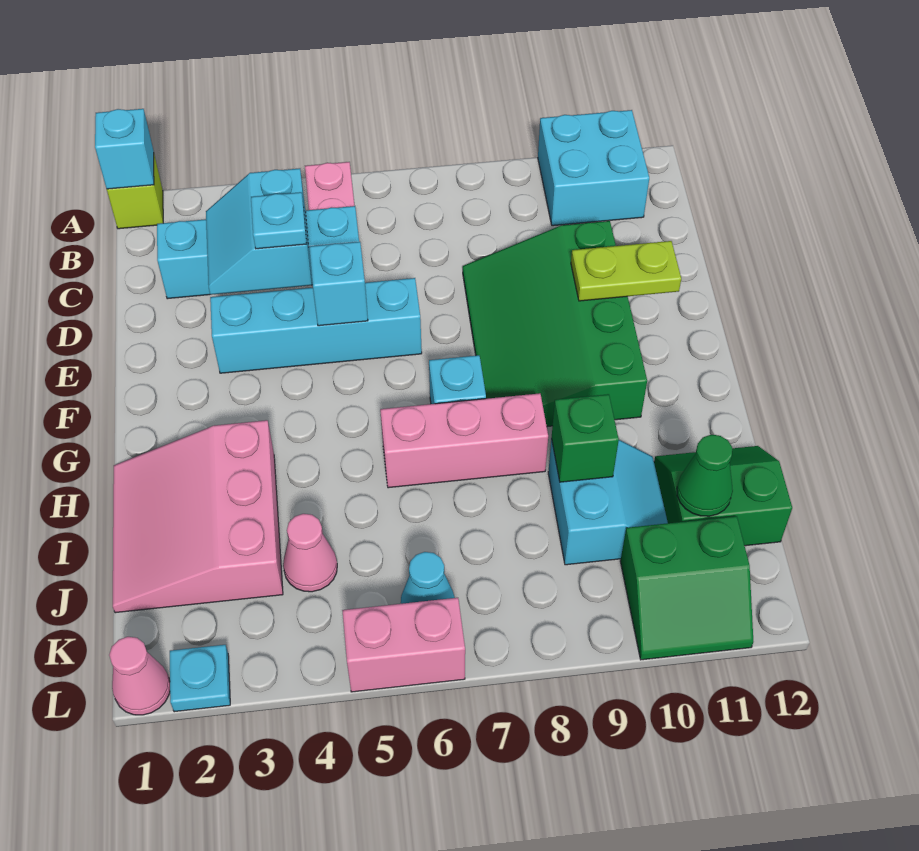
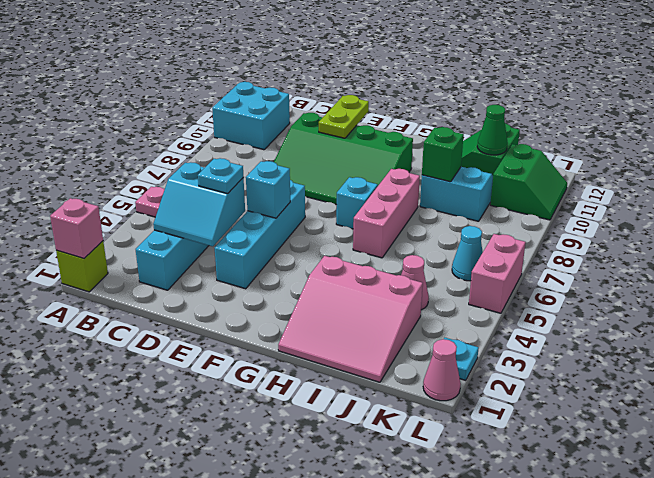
cyan brick A1 level 2 -> pink brick A1 level 2

